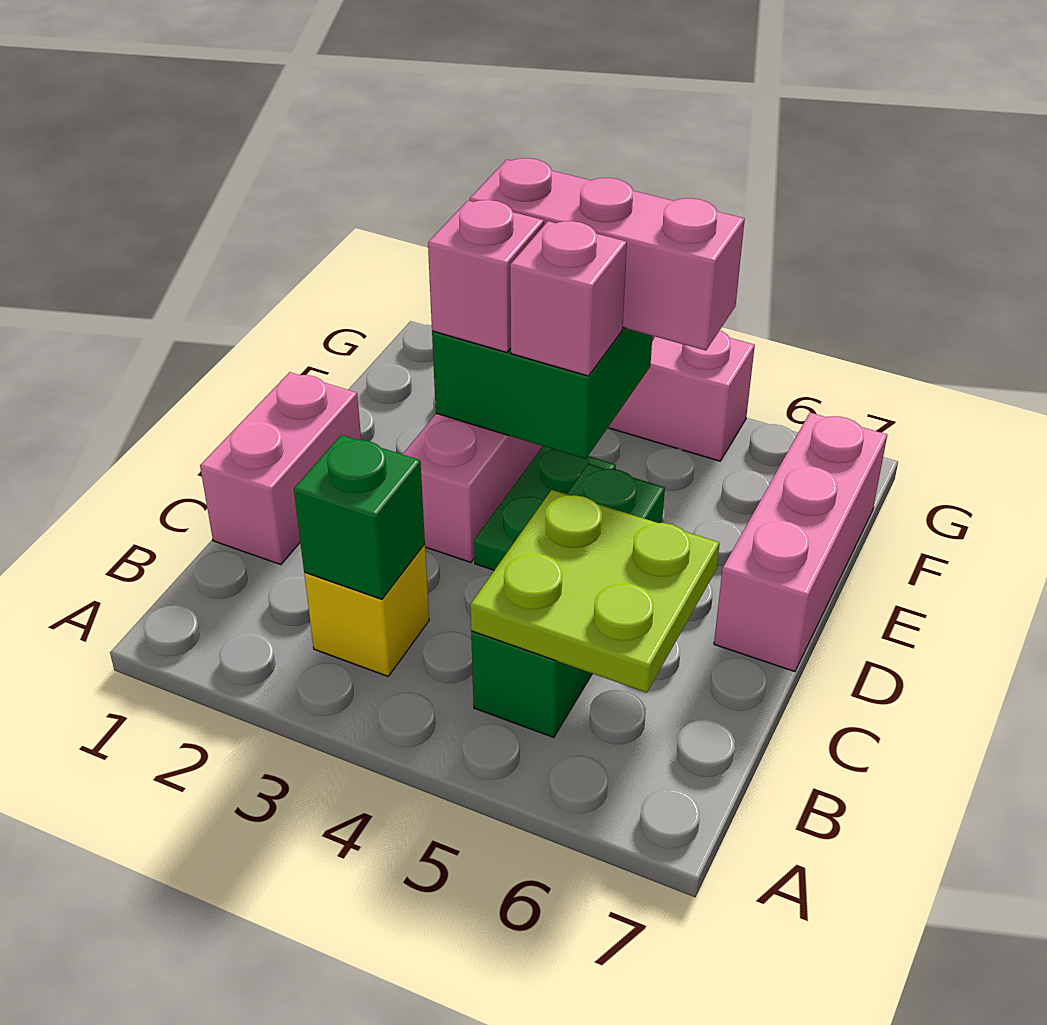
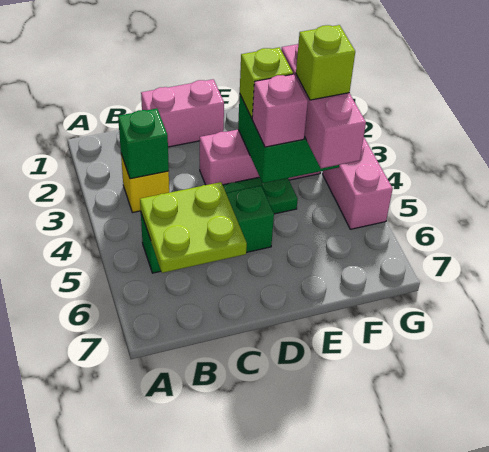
pink brick D7:F7 level 1 -> none
pink brick E3 level 3 -> lime brick E3 level 3
none -> lime brick F4 level 4

